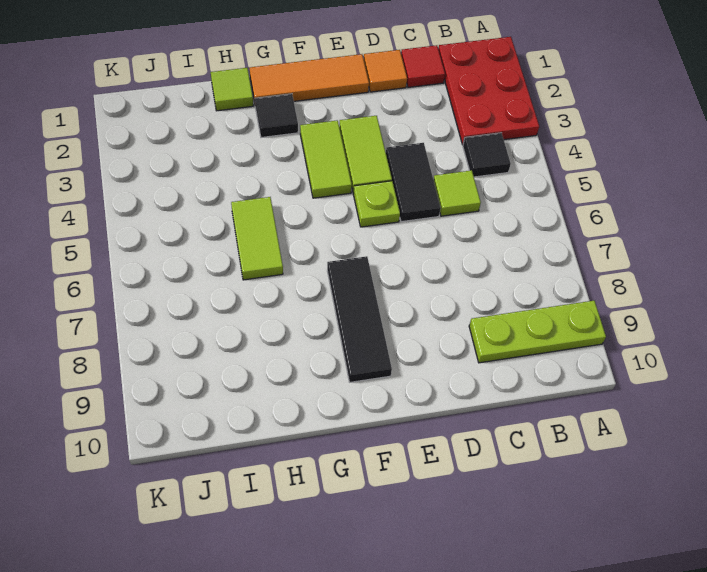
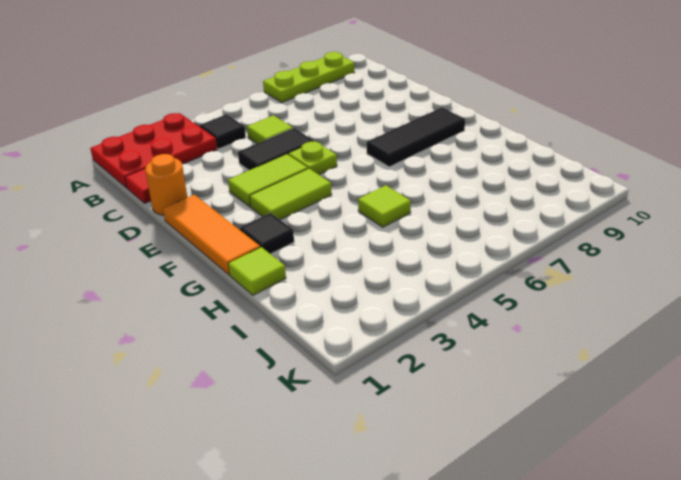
lime plate A9:C9 level 1 -> lime plate A7:A9 level 1
orange tile D1 level 1 -> orange round brick D1 level 1
lime tile H5:H6 level 1 -> lime tile H5 level 1

